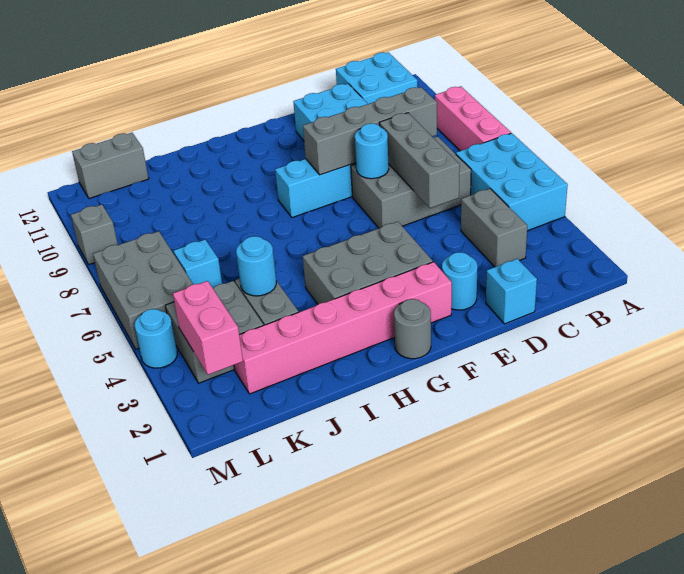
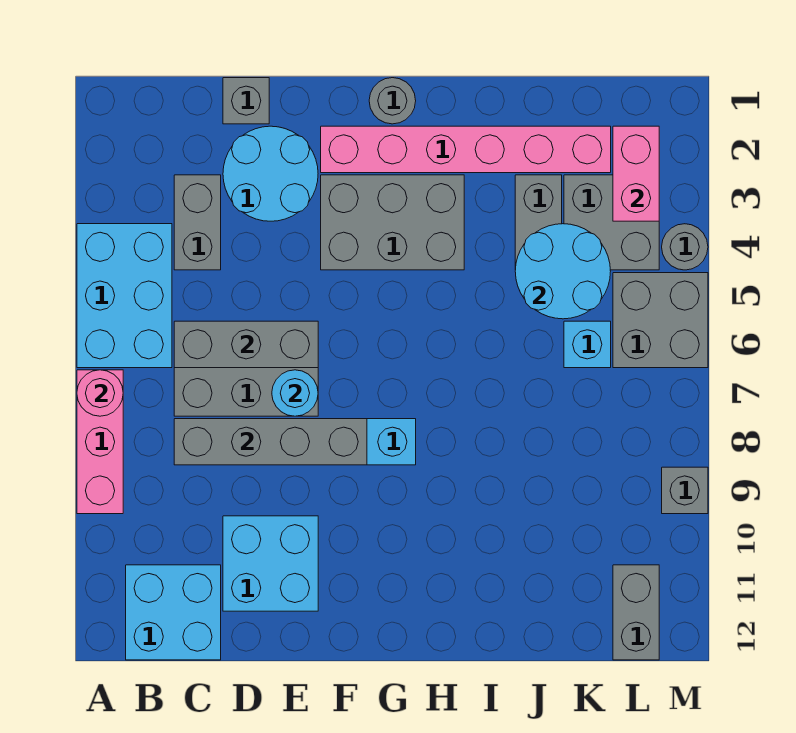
none -> pink round brick A7 level 2
cyan brick D1 level 1 -> grey brick D1 level 1
grey brick D5:D7 level 2 -> grey brick C6:E6 level 2
cyan round brick E2 level 1 -> cyan round brick D2:E3 level 1
cyan round brick J4 level 2 -> cyan round brick J4:K5 level 2
grey brick K12:L12 level 1 -> grey brick L11:L12 level 1
grey brick L5:M7 level 1 -> grey brick L5:M6 level 1
cyan round brick M4 level 1 -> grey round brick M4 level 1

